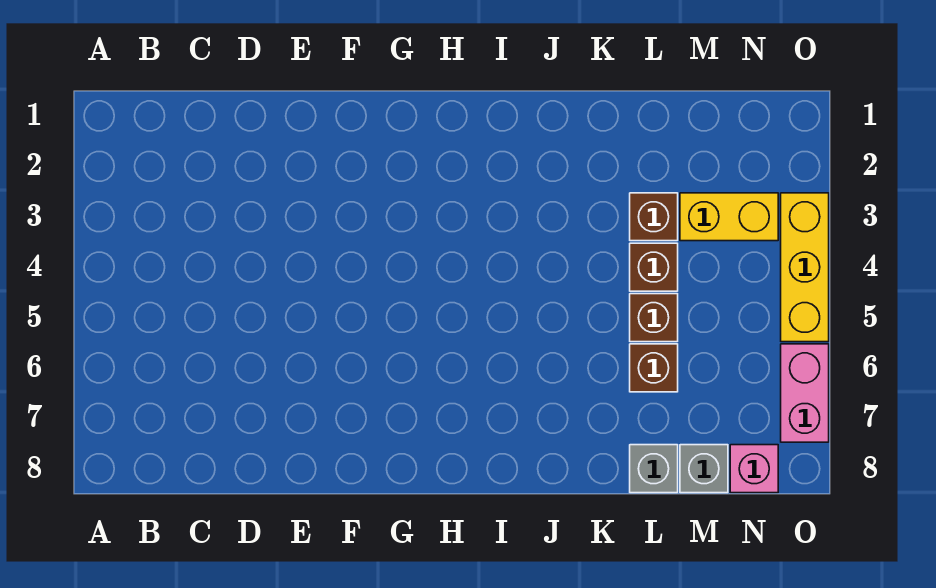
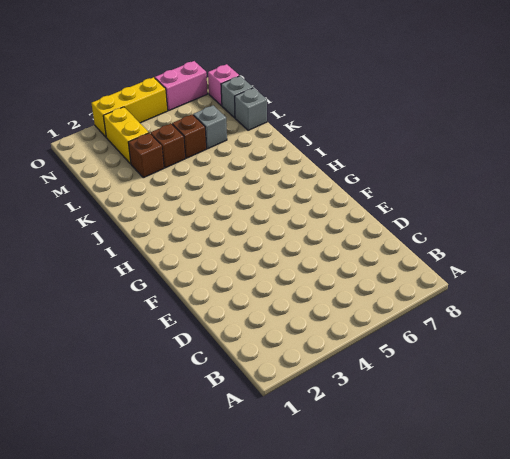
brown brick L6 level 1 -> grey brick L6 level 1

